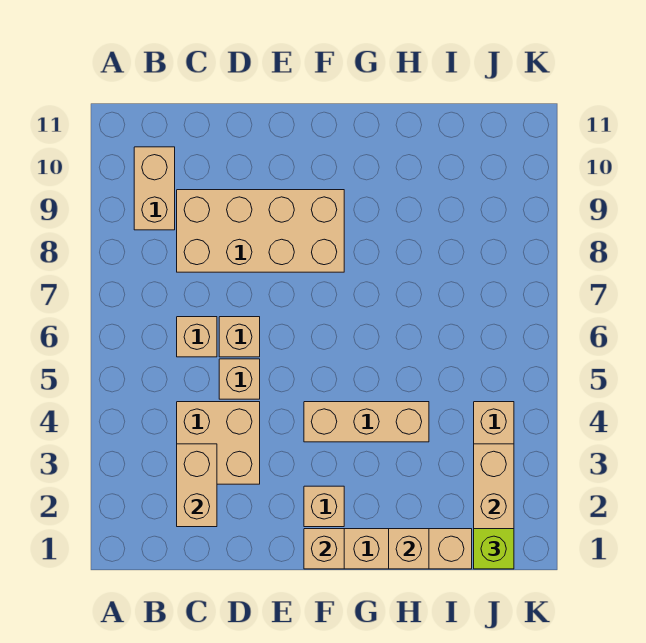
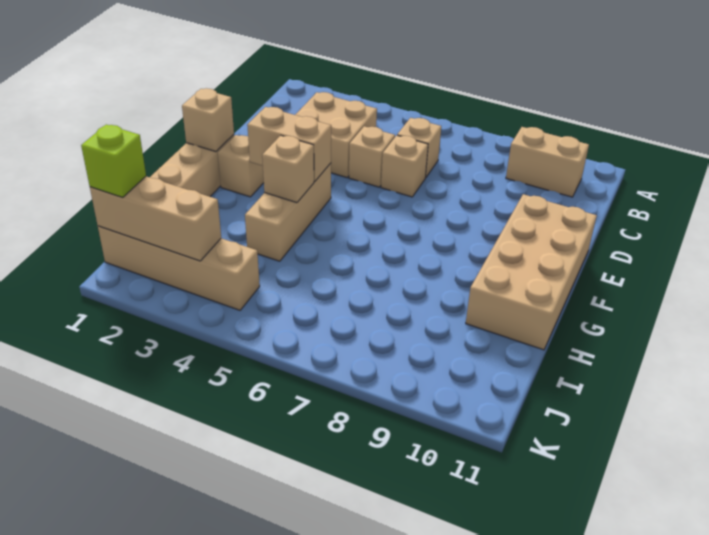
tan brick C2:C3 level 2 -> tan brick F3:F4 level 2
tan brick C8:F9 level 1 -> tan brick E10:H11 level 1
tan brick H1 level 2 -> tan brick G4 level 2

